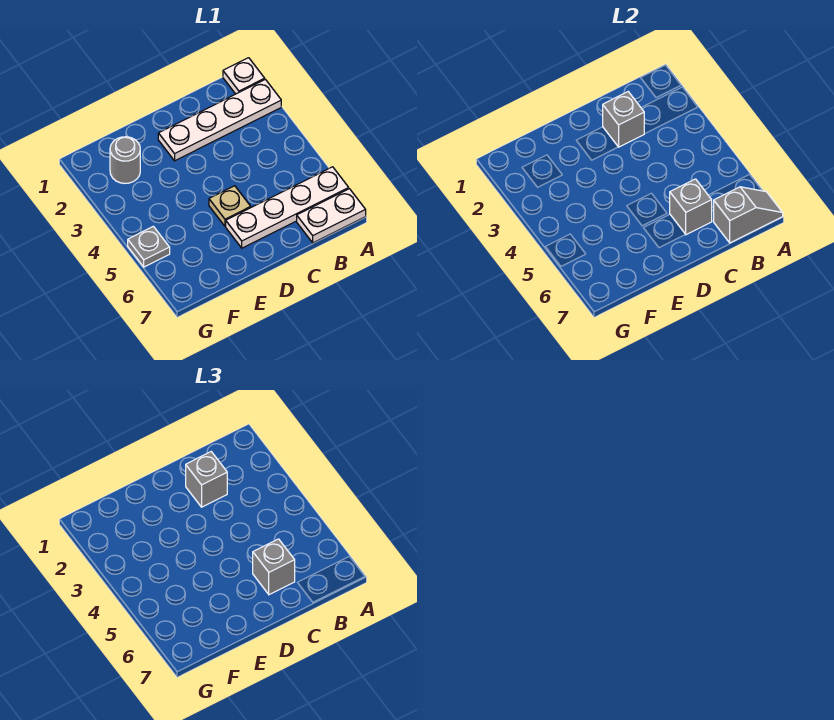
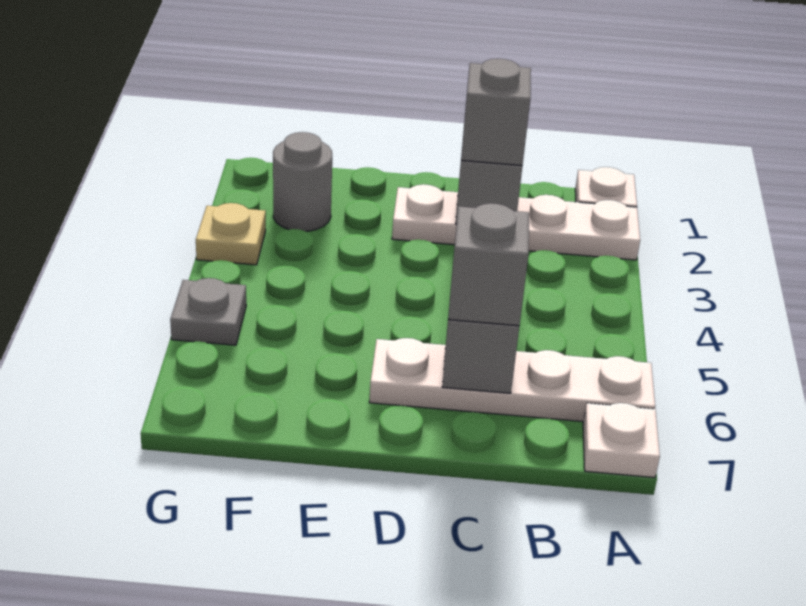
white plate A7:B7 level 1 -> white plate A7 level 1
grey slope A7:B7 level 2 top B -> none
tan plate D5 level 1 -> tan plate G3 level 1

